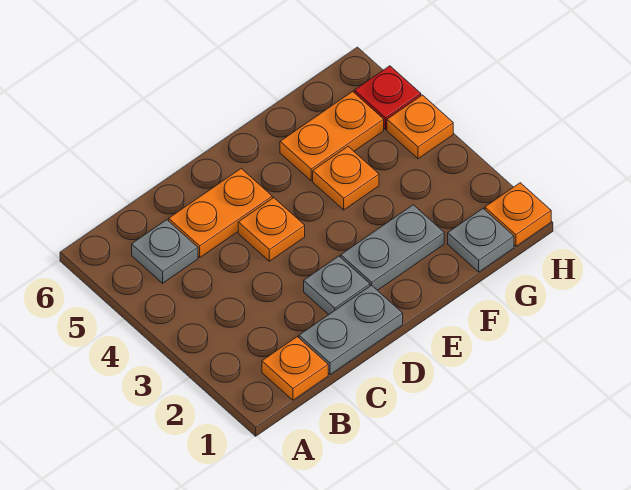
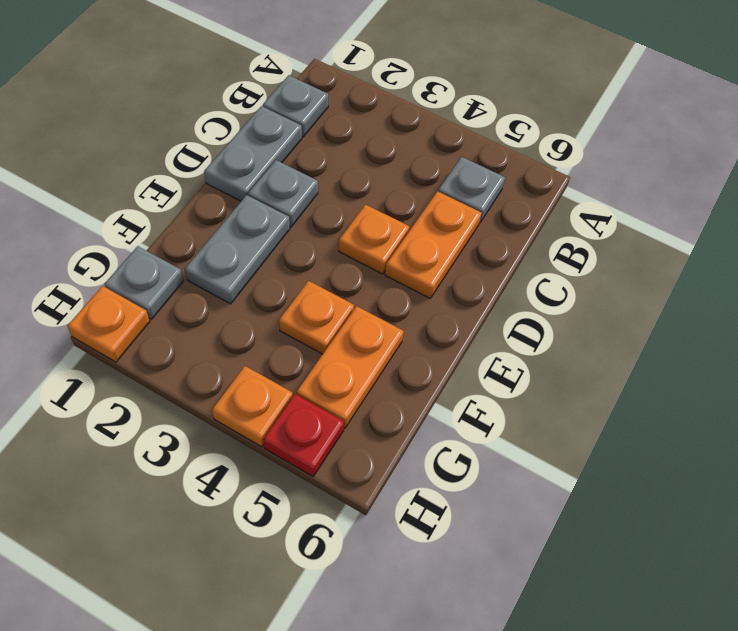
orange plate B1 level 1 -> grey plate B1 level 1

